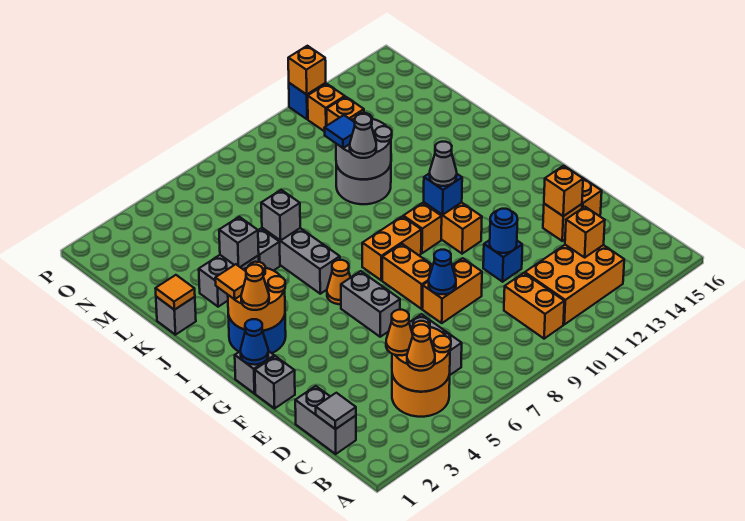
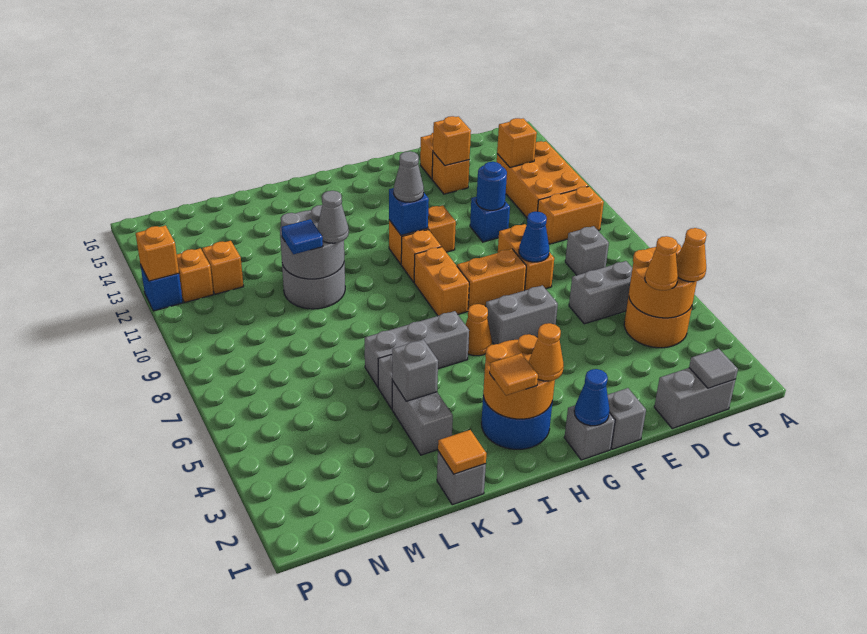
grey brick K6 level 2 -> grey brick C8 level 1

